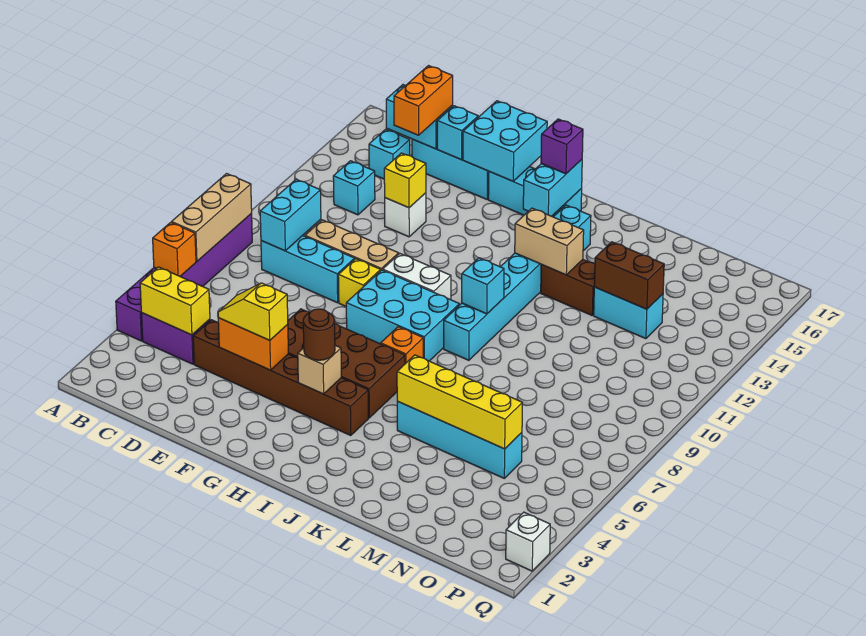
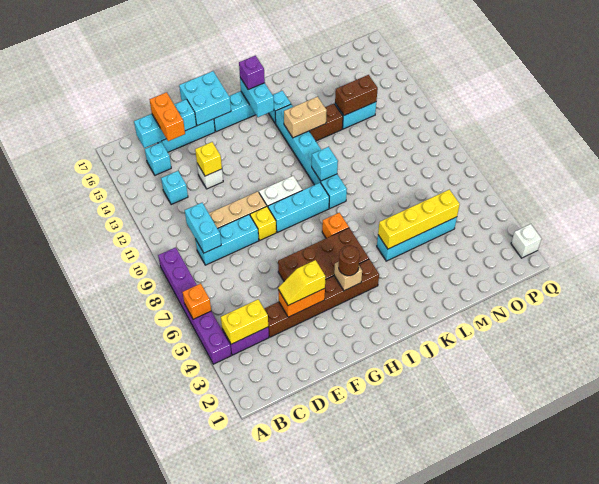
tan brick A7:A9 level 2 -> none
cyan brick G8:I9 level 1 -> cyan brick G9:I9 level 1

